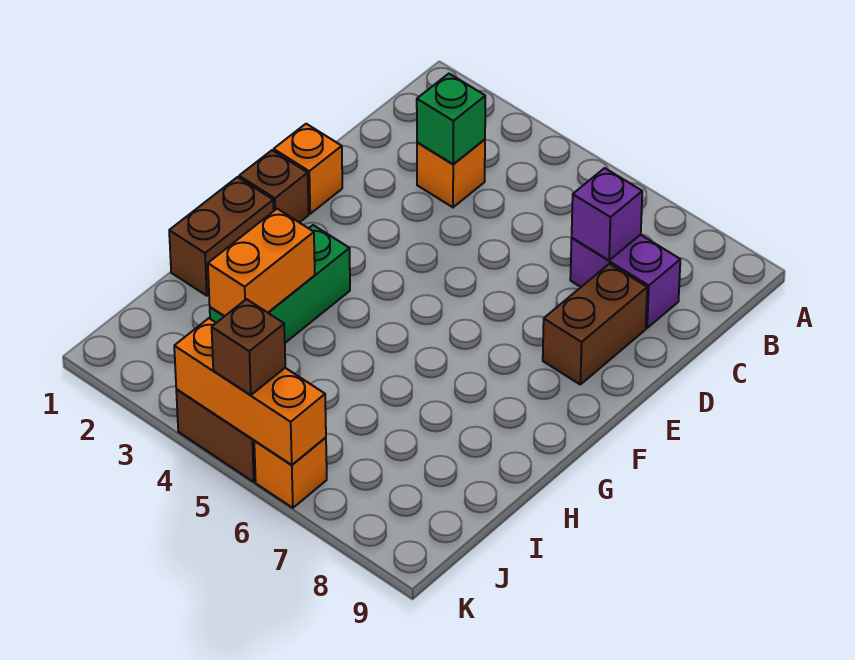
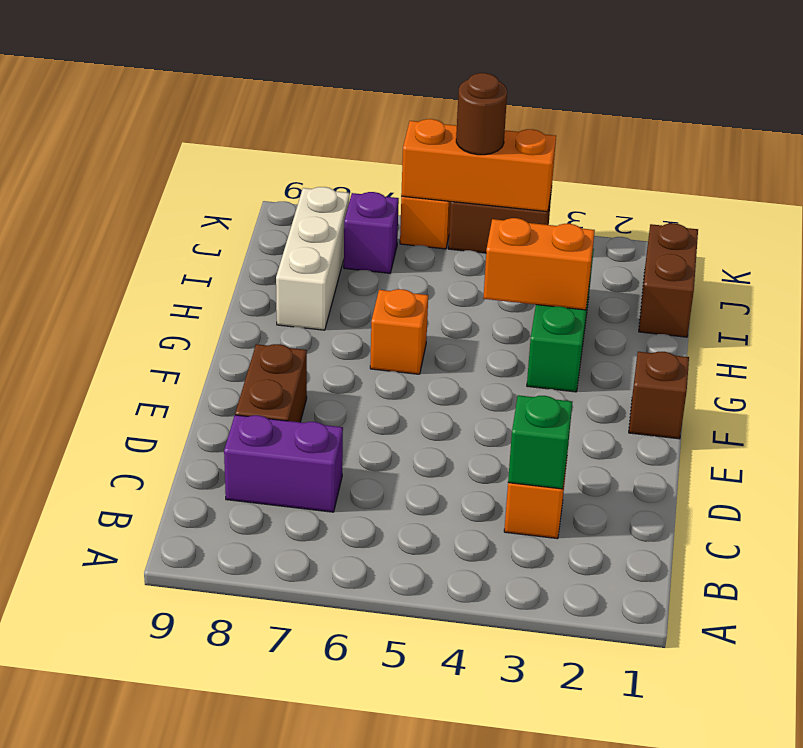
purple brick C7 level 2 -> purple brick J7 level 1
orange brick E1 level 1 -> orange brick G6 level 1
brown brick G1:H1 level 1 -> brown brick I1:J1 level 1
orange brick H3:I3 level 2 -> orange brick H3:H4 level 2
none -> white brick H8:J8 level 1
brown brick K5 level 3 -> brown round brick K5 level 3

